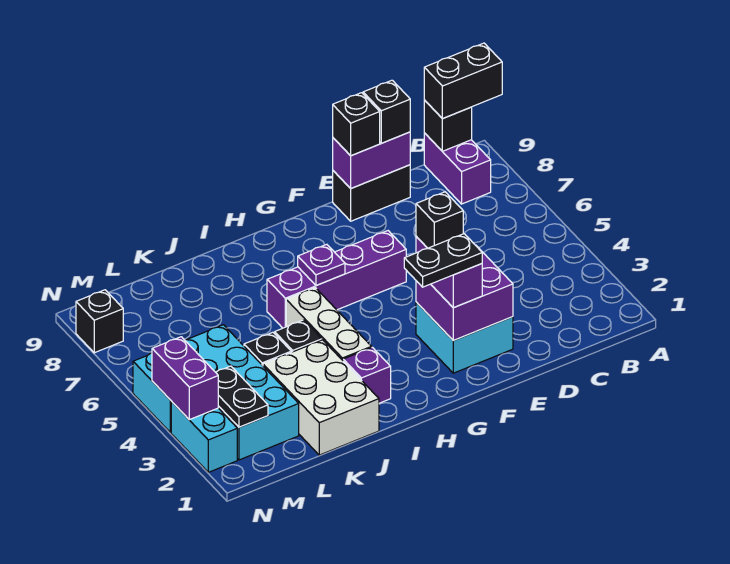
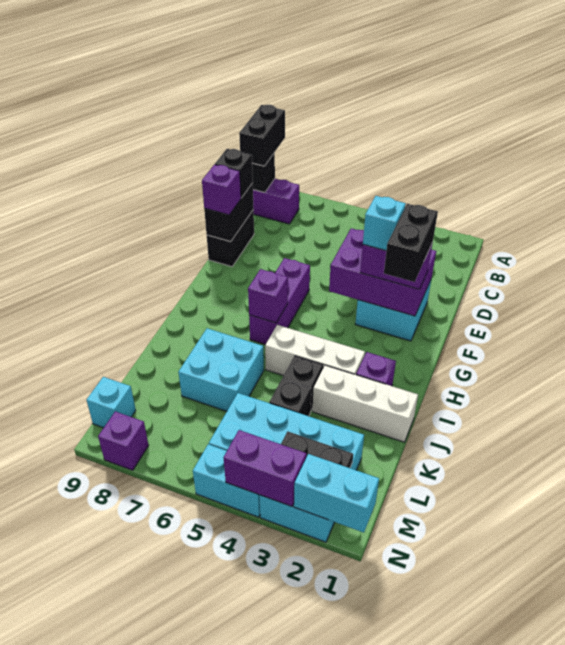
purple brick D9:E9 level 2 -> black brick D9:E9 level 2
purple brick E2:F3 level 2 -> purple brick E2:F4 level 2
black brick E9 level 3 -> purple brick E9 level 3
black plate F2:G2 level 4 -> black brick F2:G2 level 4
black brick F3 level 4 -> cyan brick F3 level 4
purple brick F6:I6 level 1 -> purple brick F6:H6 level 1
purple plate H6 level 2 -> purple brick H6 level 2
white brick J1:K3 level 1 -> white brick J1:J3 level 1
none -> cyan brick J6:K7 level 1
none -> cyan brick M9 level 1
none -> cyan brick N1:N2 level 2
black brick N8 level 1 -> purple brick N8 level 1

